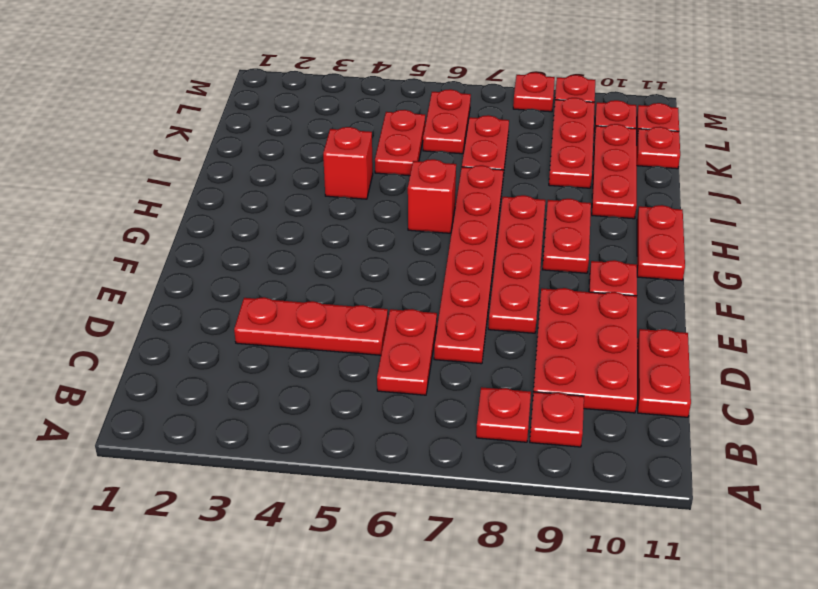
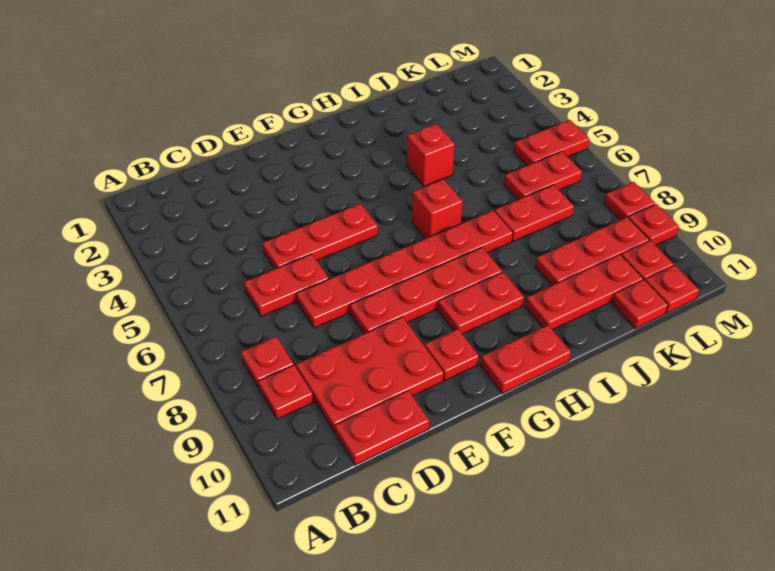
red plate D3:D5 level 1 -> red plate D5:F5 level 1
red plate J5:K5 level 1 -> red plate L5:M5 level 1

